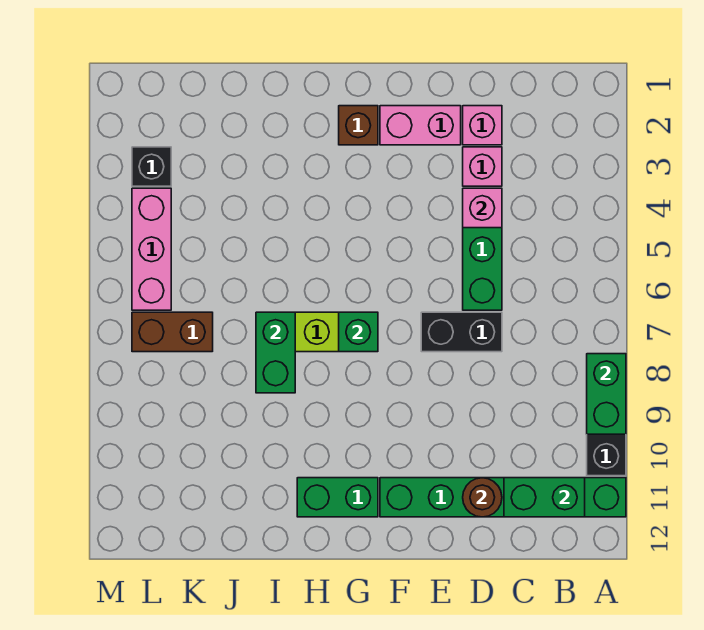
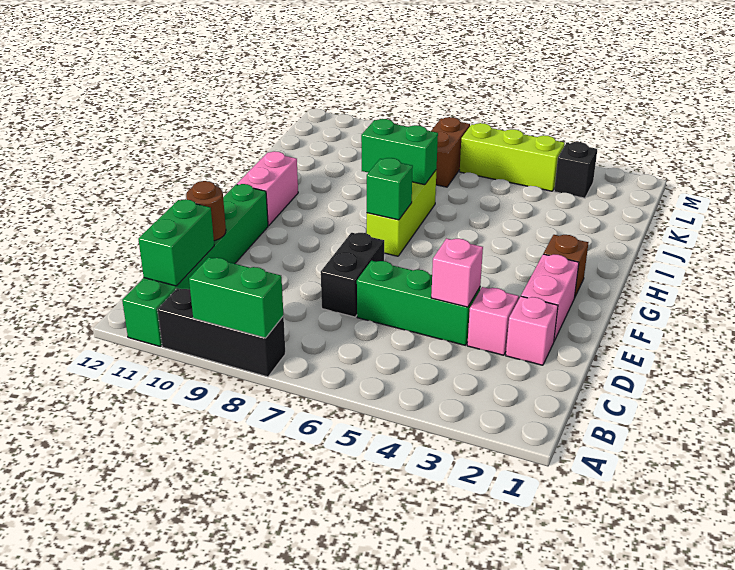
green brick G11:H11 level 1 -> pink brick G11:H11 level 1
pink brick L4:L6 level 1 -> lime brick L4:L6 level 1

